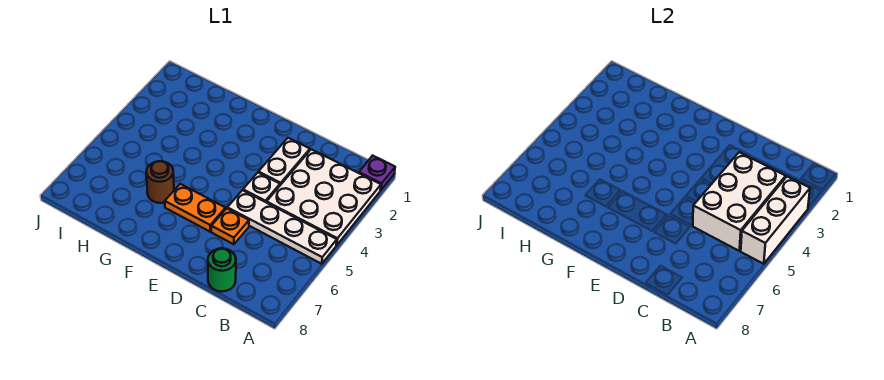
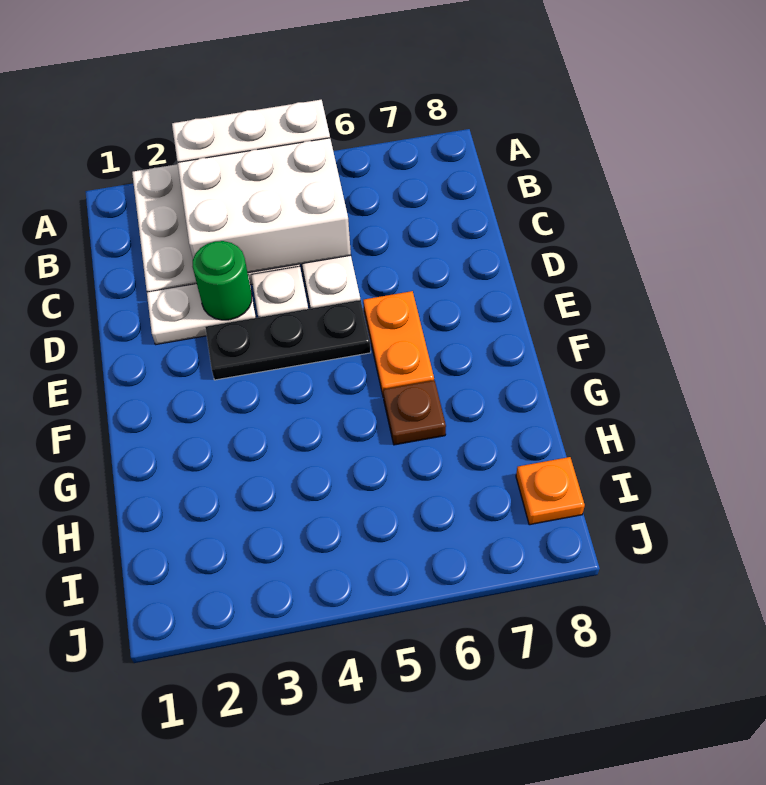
purple plate A1 level 1 -> none
green round brick C8 level 1 -> green round brick D3 level 2
orange plate D6 level 1 -> orange plate I8 level 1
none -> black plate E3:E5 level 1
brown round brick G6 level 1 -> brown plate G6 level 1

